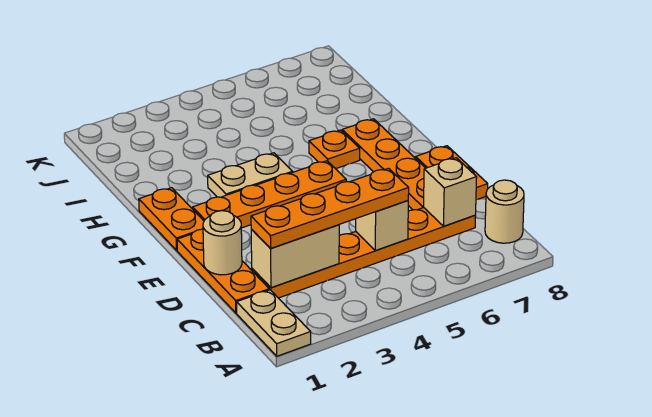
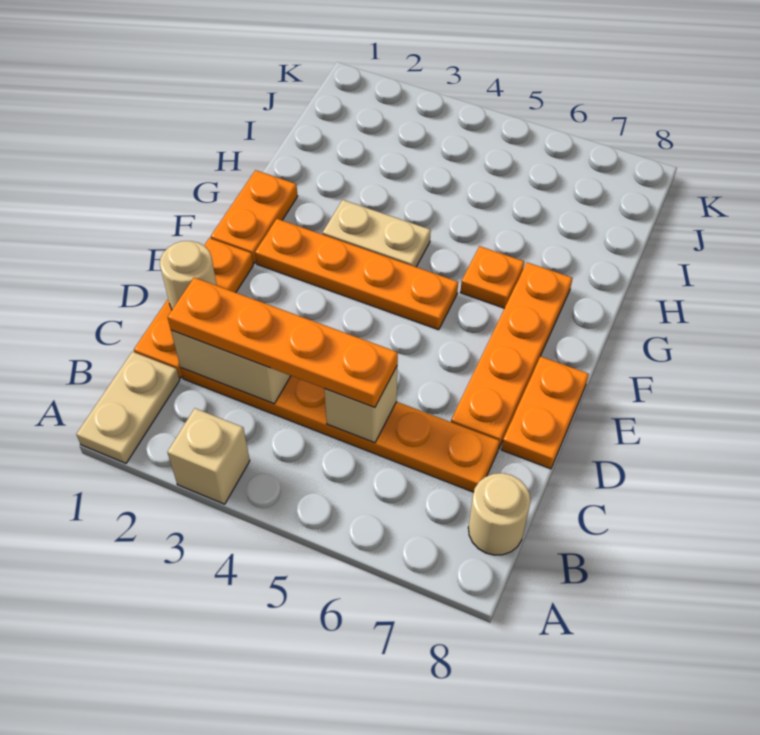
tan brick C7 level 2 -> tan brick A3 level 1

